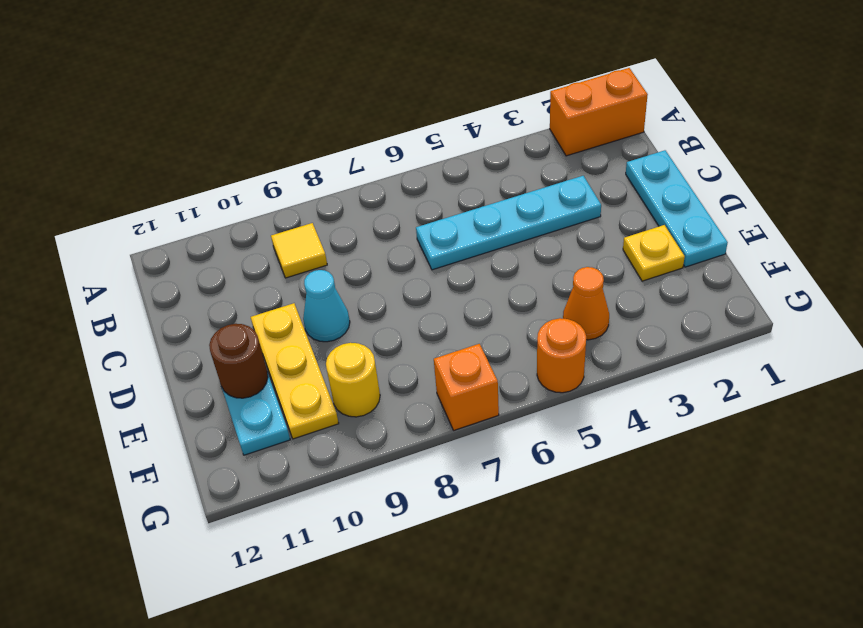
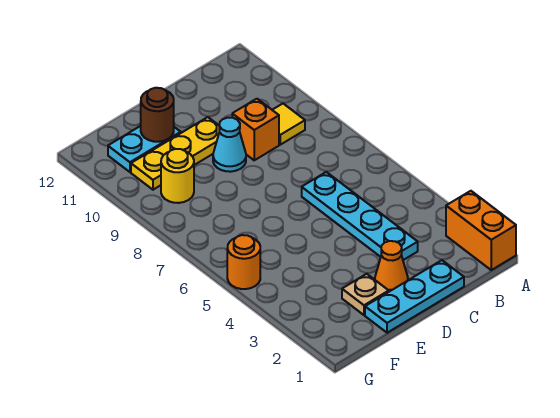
yellow plate E2 level 1 -> tan plate E2 level 1
orange cone F4 level 1 -> orange cone D2 level 1
orange brick G7 level 1 -> orange brick C9 level 1

